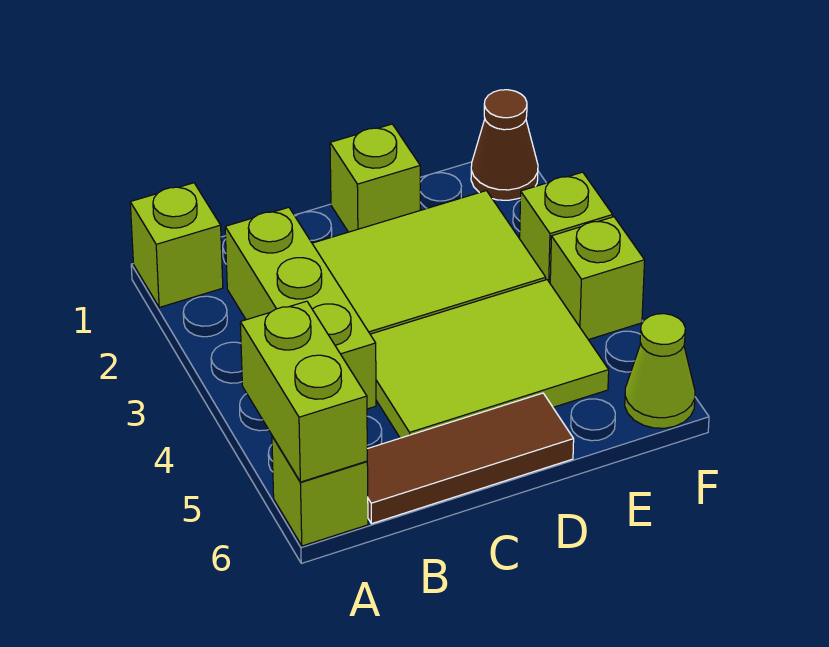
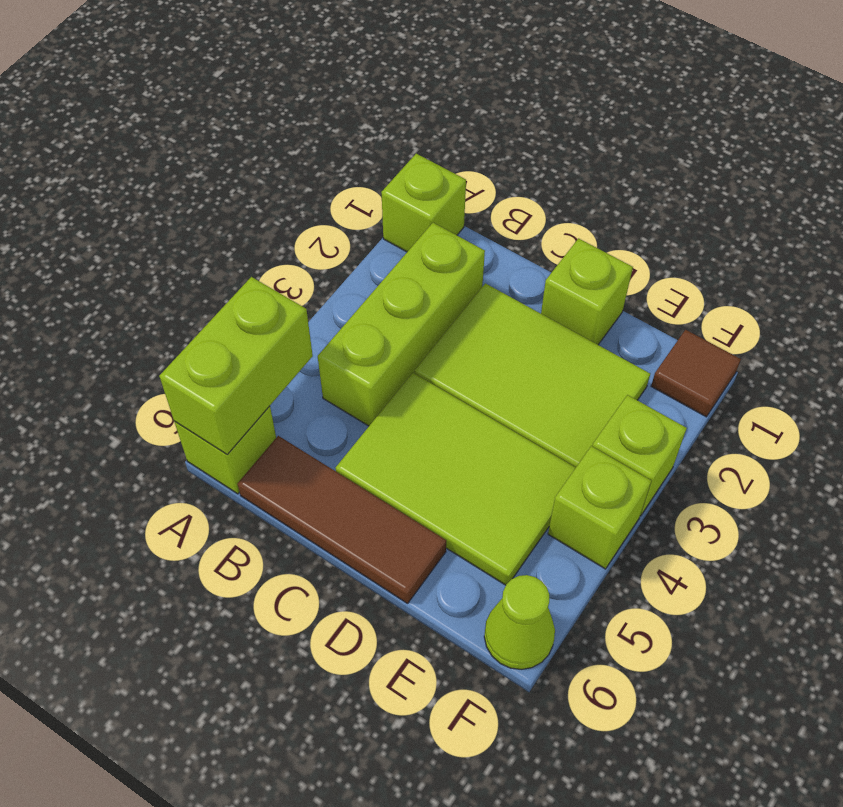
brown cone F1 level 1 -> brown tile F1 level 1

